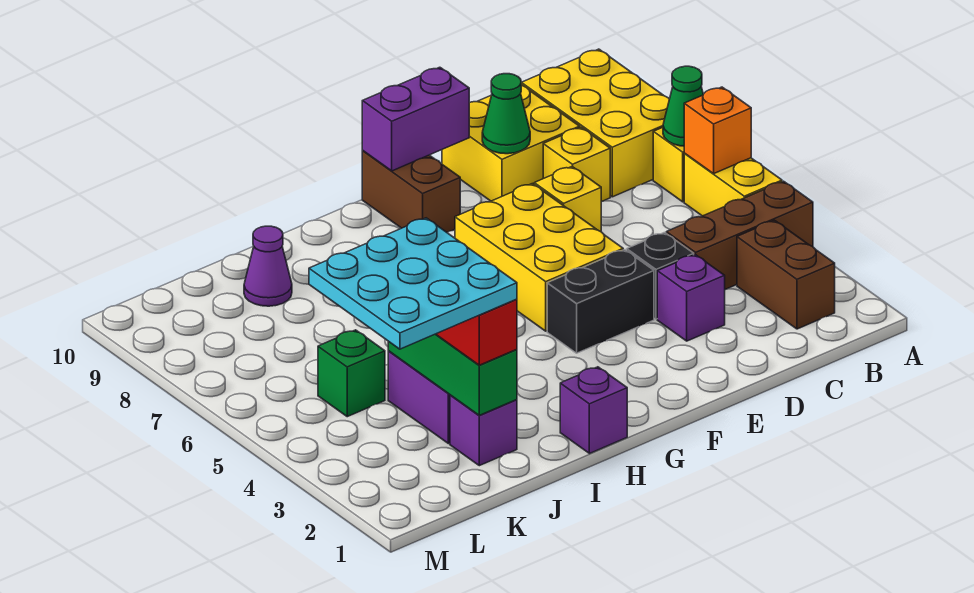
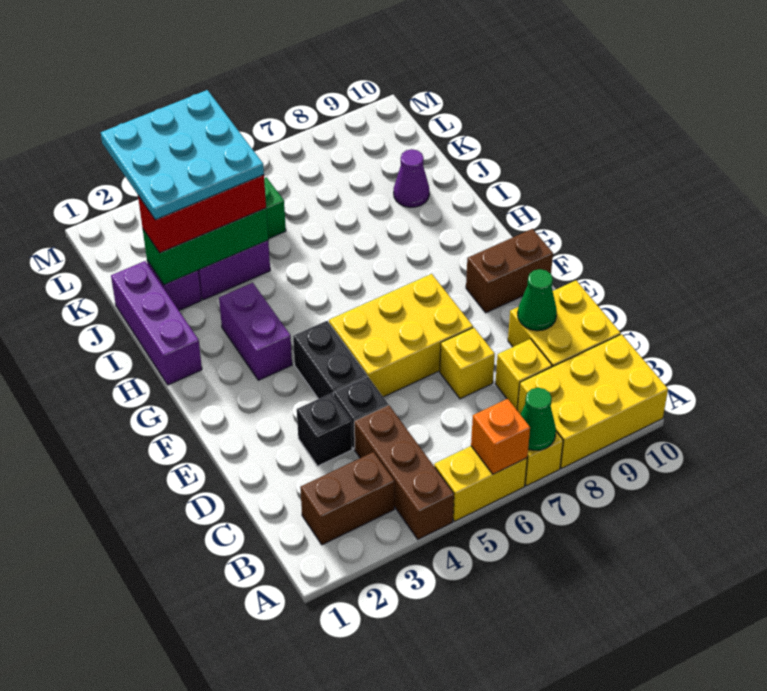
purple brick D3 level 1 -> black brick D3 level 1
purple brick E10:F10 level 2 -> purple brick G3:H3 level 1
purple brick H1 level 1 -> purple brick H1:J1 level 1

